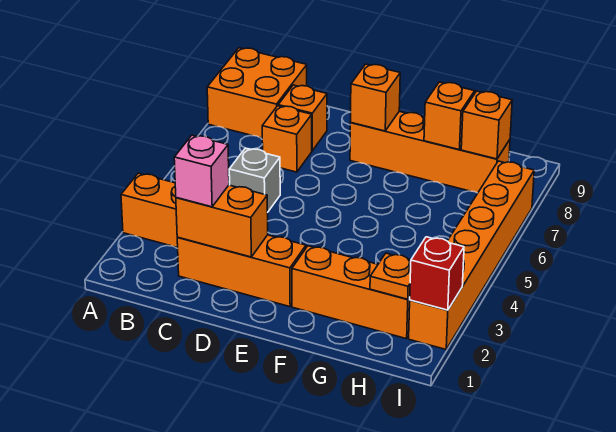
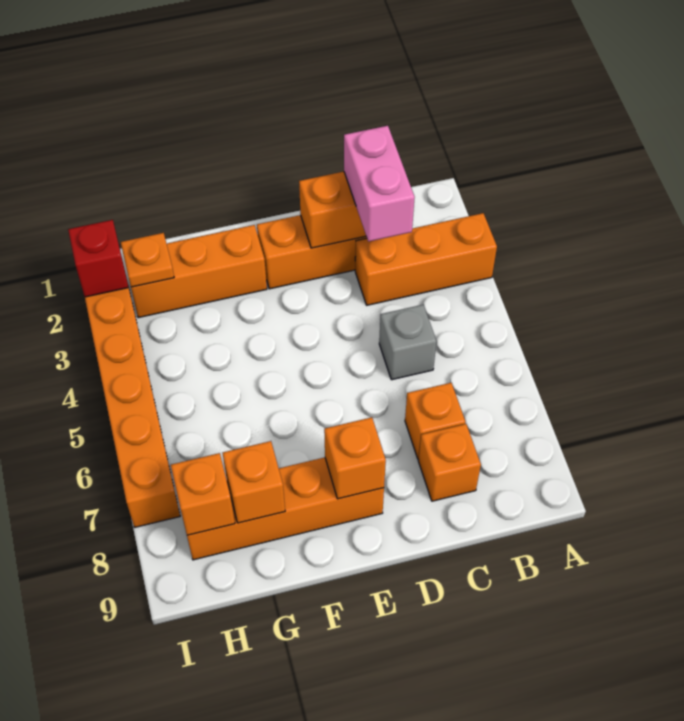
orange brick A8:B9 level 1 -> none
pink brick C2 level 3 -> pink brick C2:C3 level 3

